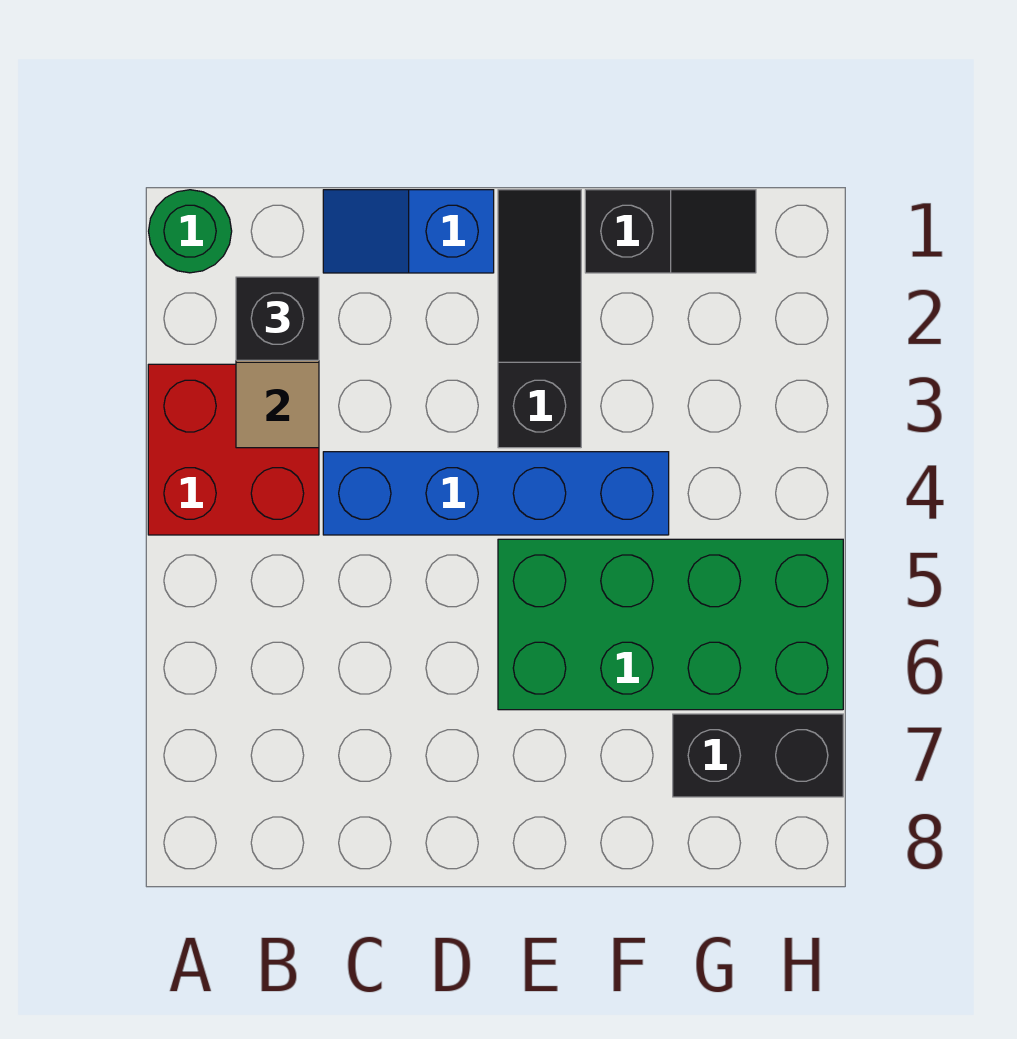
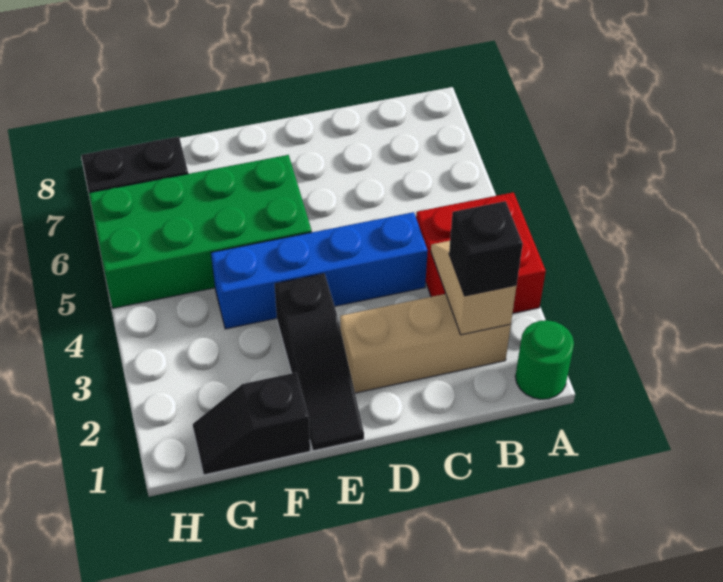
none -> tan brick B2:D2 level 1
blue slope C1:D1 level 1 top D -> none

